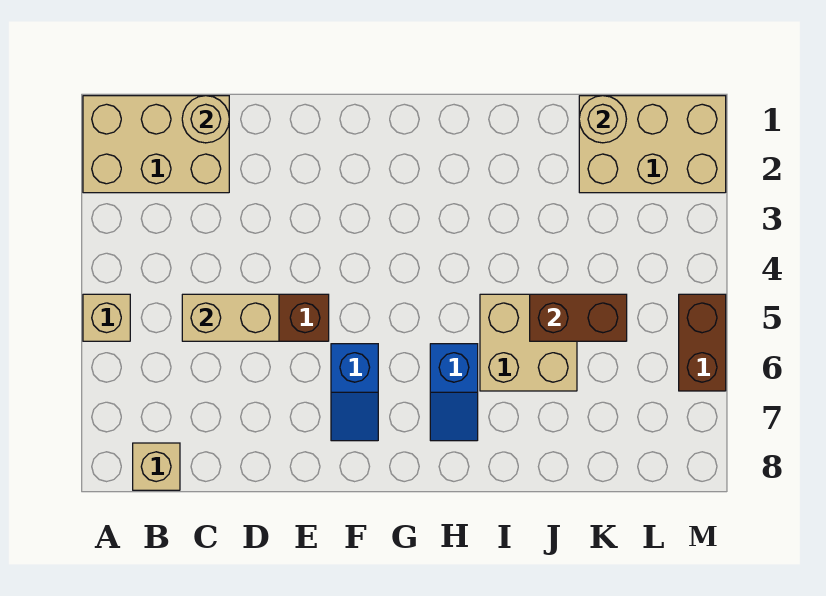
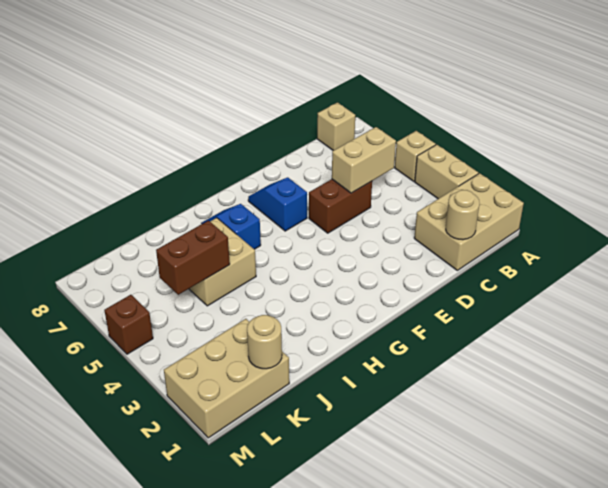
none -> tan brick A3:A4 level 1
brown brick M5:M6 level 1 -> brown brick M5 level 1

